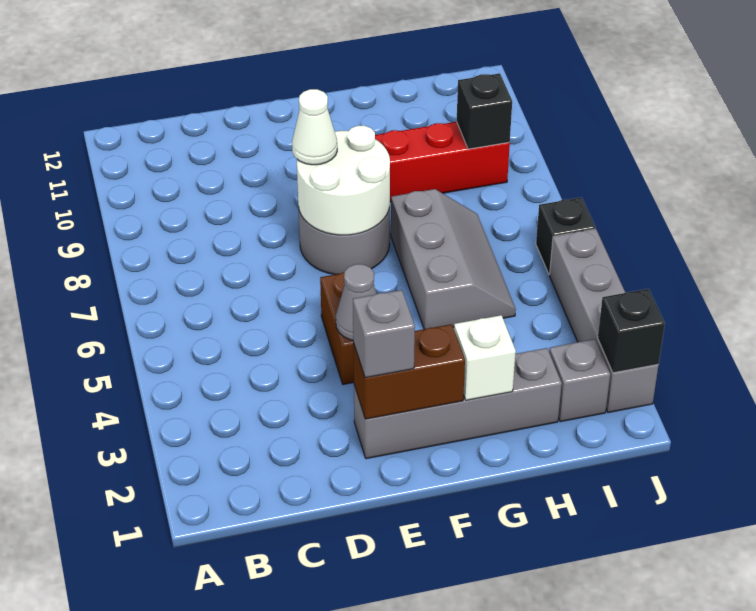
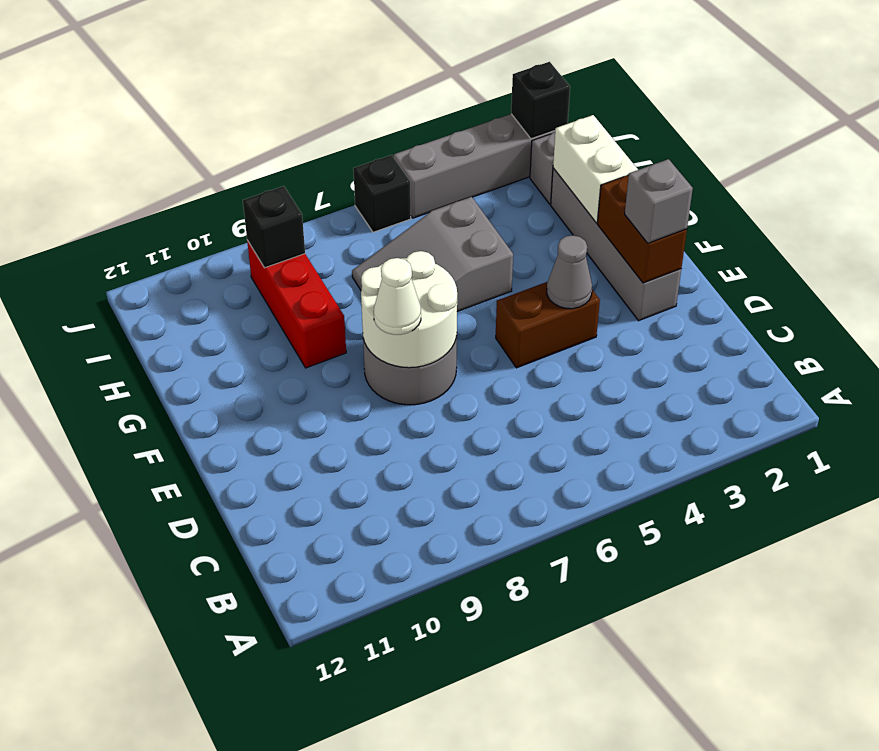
white brick G2 level 2 -> white brick G2:H2 level 2
grey slope G5:H7 level 1 top G -> grey slope G5:H7 level 1 top 5

